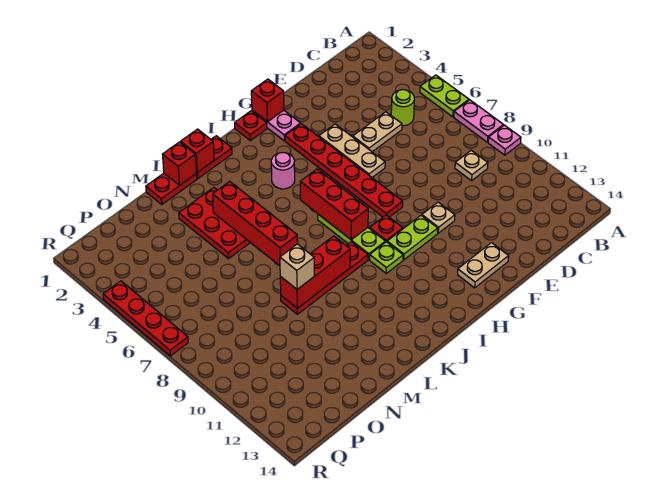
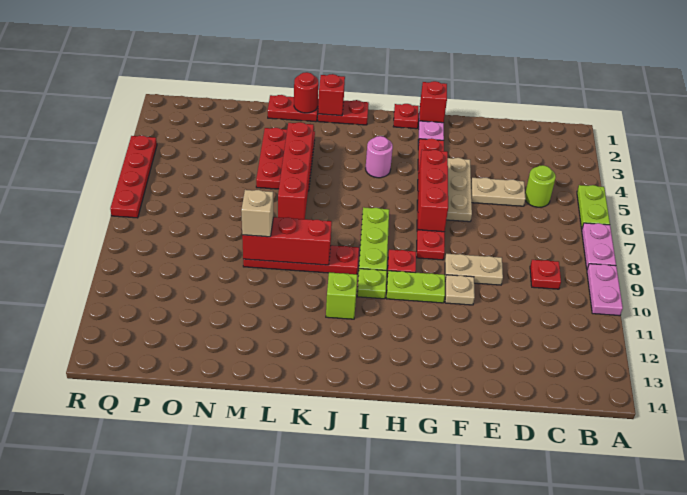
pink plate A9 level 1 -> pink plate A9:A10 level 1
tan plate C9 level 1 -> red plate C9 level 1
tan plate F13:G13 level 1 -> tan plate E9:F9 level 1
red brick I6:I8 level 2 -> red brick G5:G7 level 2
none -> lime brick J11 level 1
red brick L1 level 2 -> red round brick L1 level 2

